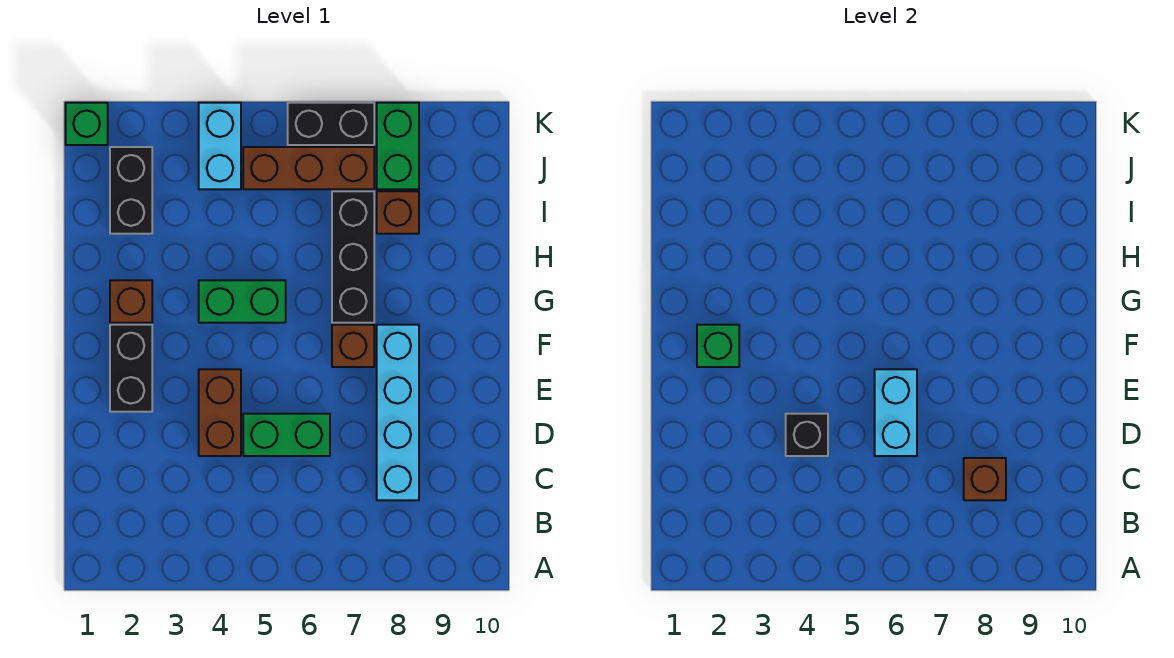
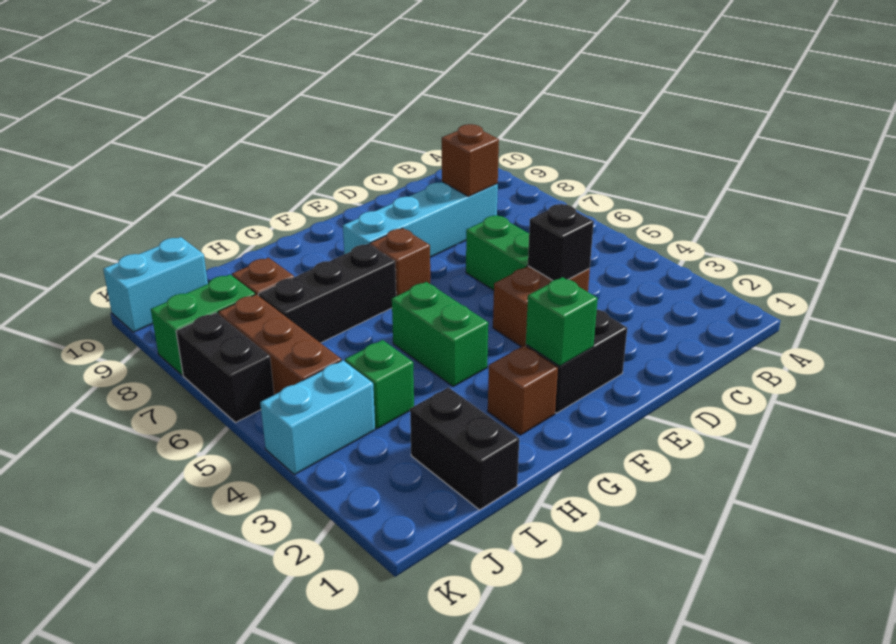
cyan brick D6:E6 level 2 -> cyan brick J10:K10 level 1
black brick I2:J2 level 1 -> black brick I1:I2 level 1
green brick K1 level 1 -> green brick I4 level 1

